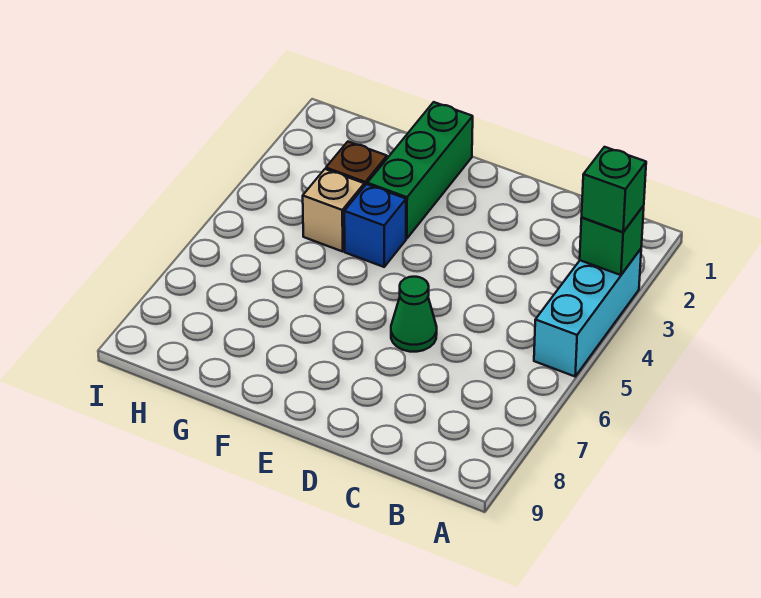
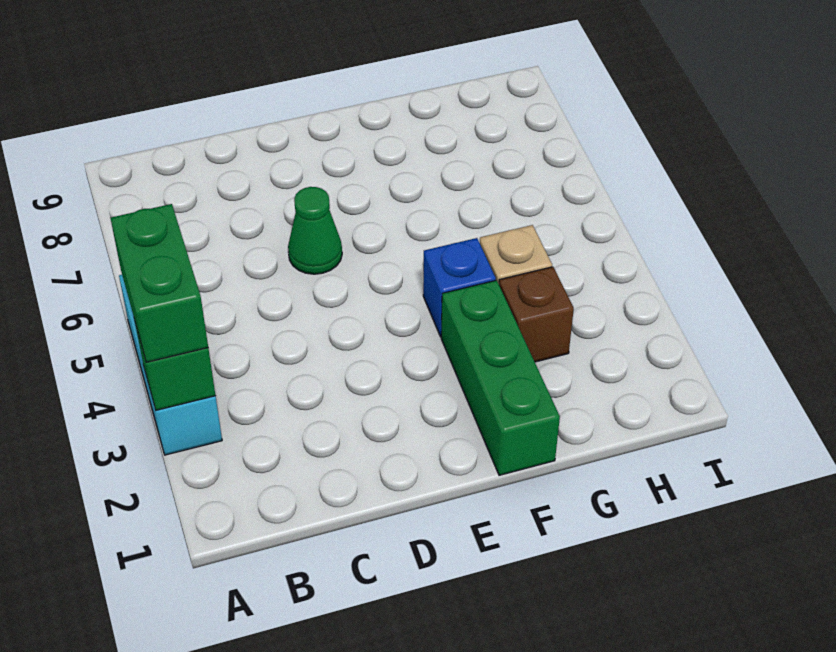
green brick A3 level 3 -> green brick A3:A4 level 3

